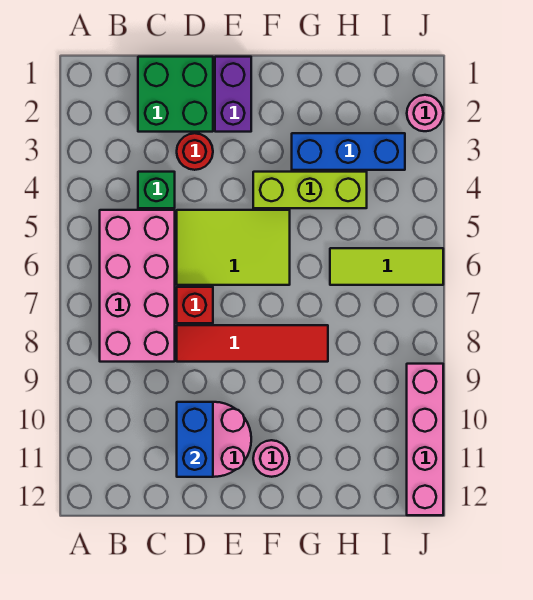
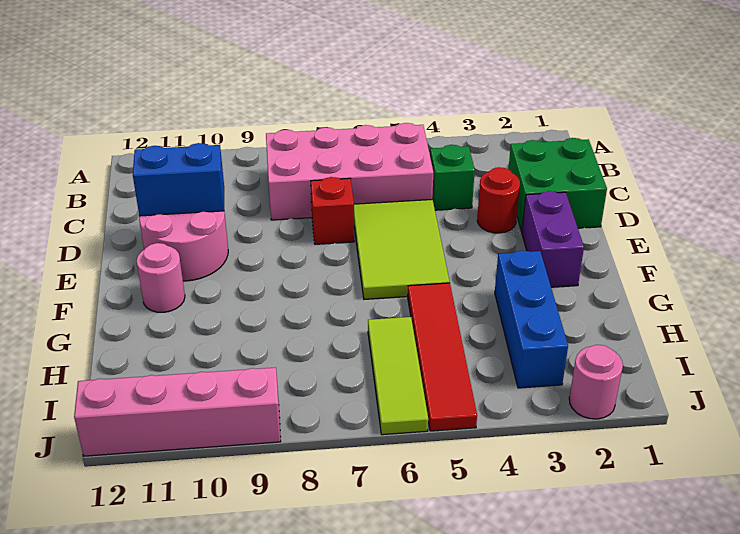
red tile D8:G8 level 1 -> red tile G5:J5 level 1
purple brick E1:E2 level 1 -> purple brick E2:F2 level 1
lime brick F4:H4 level 1 -> none

